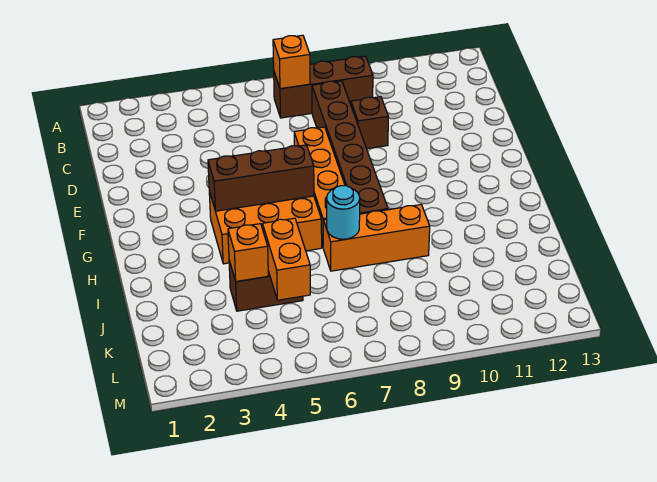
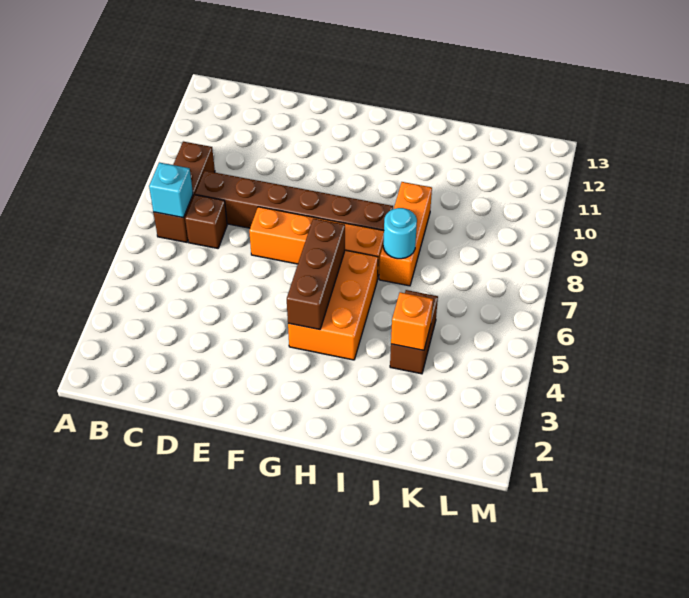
orange brick B7 level 2 -> cyan brick B7 level 2
brown brick D9 level 1 -> brown brick C7 level 1
orange brick J5:K5 level 2 -> none

